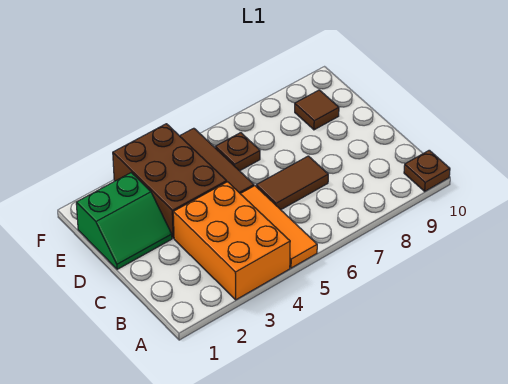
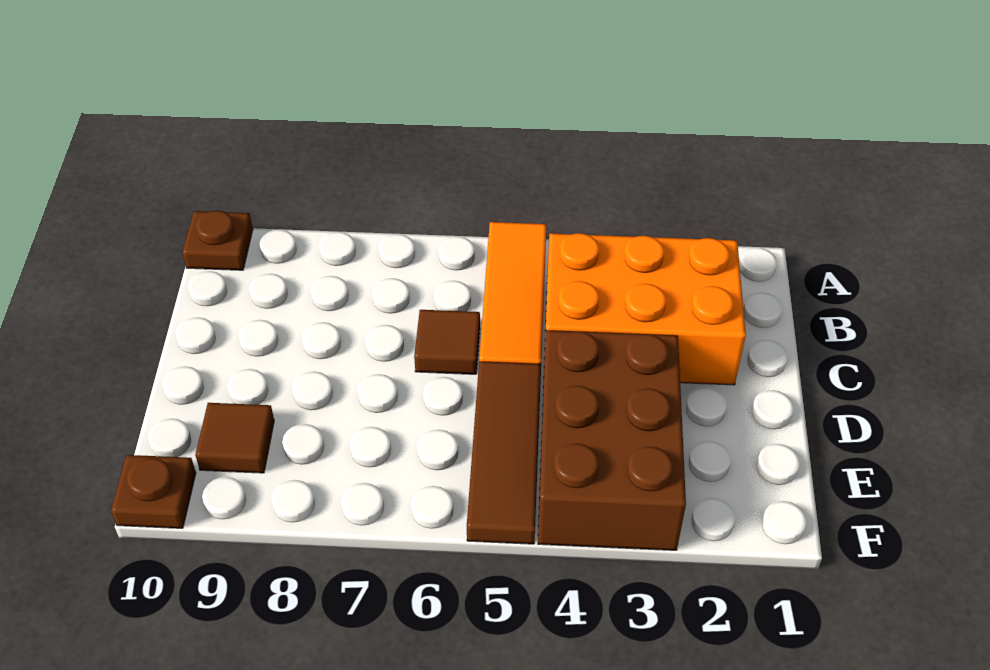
orange brick A3:C4 level 1 -> orange brick B2:C4 level 1
brown tile C6:C7 level 1 -> brown tile C6 level 1
green slope D1:E2 level 1 top E -> none
brown plate E6 level 1 -> brown plate F10 level 1

